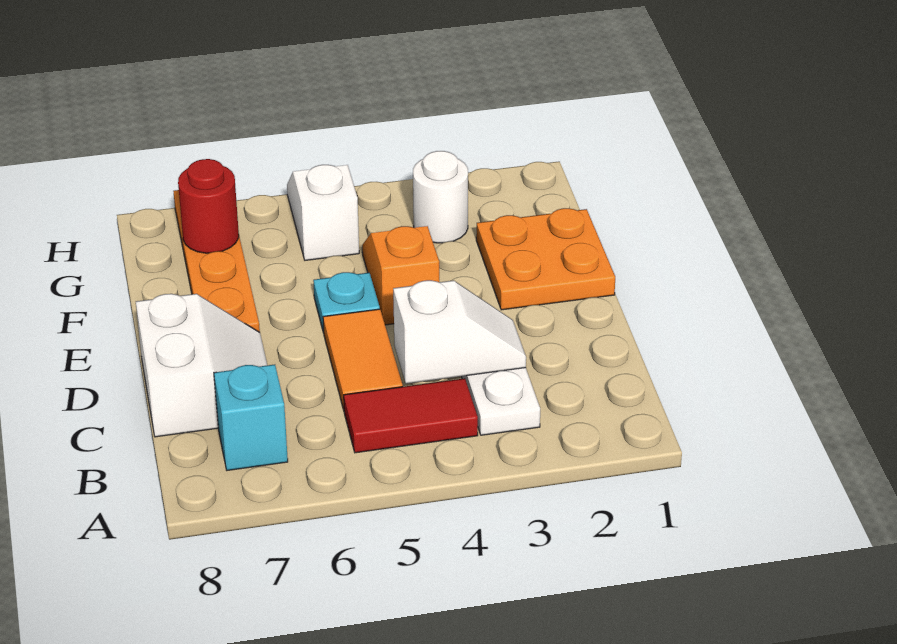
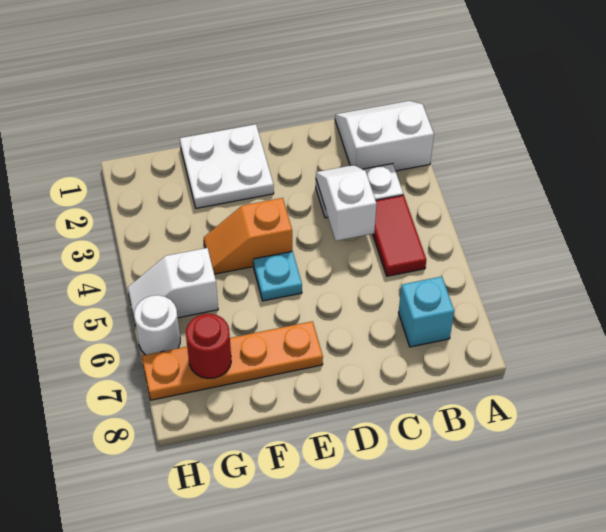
orange tile C5:D5 level 1 -> none
white slope C7:D8 level 1 top 8 -> white slope A1:B2 level 1 top 2
orange plate E1:F2 level 1 -> white plate E1:F2 level 1
white round brick G3 level 1 -> white round brick H6 level 1

